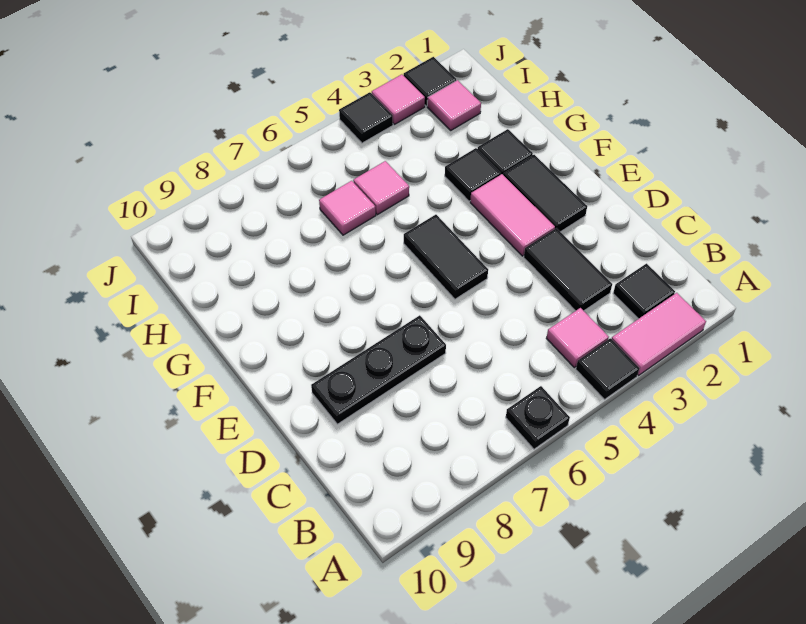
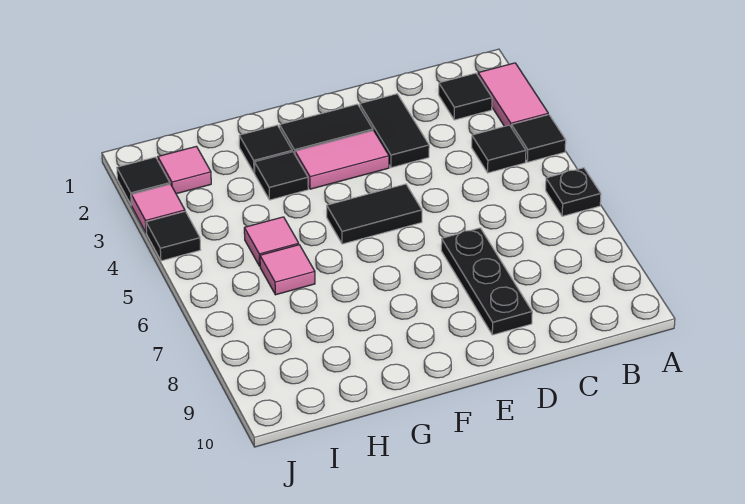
pink tile B4 level 1 -> black tile B4 level 1
black tile C3:D3 level 1 -> black tile D2:D3 level 1

